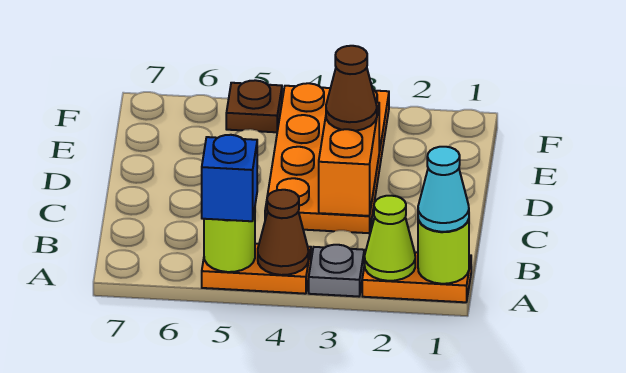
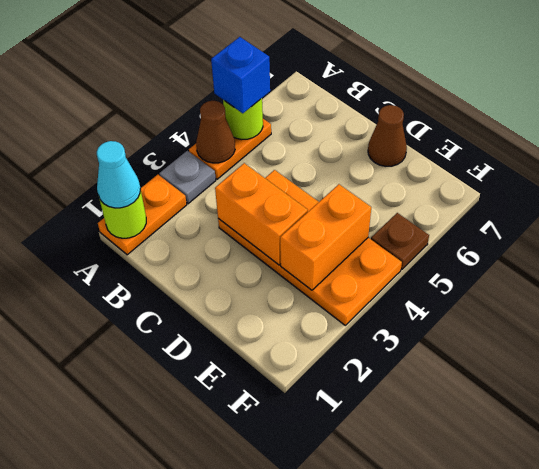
lime cone A2 level 2 -> none
brown cone D3 level 3 -> brown cone D7 level 1
none -> orange brick E3:E4 level 2

